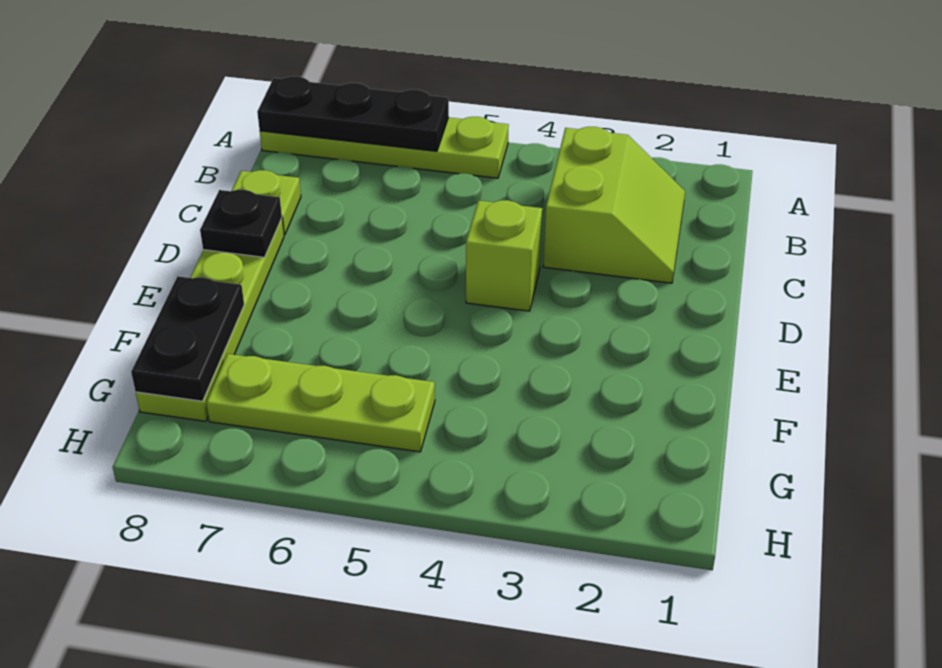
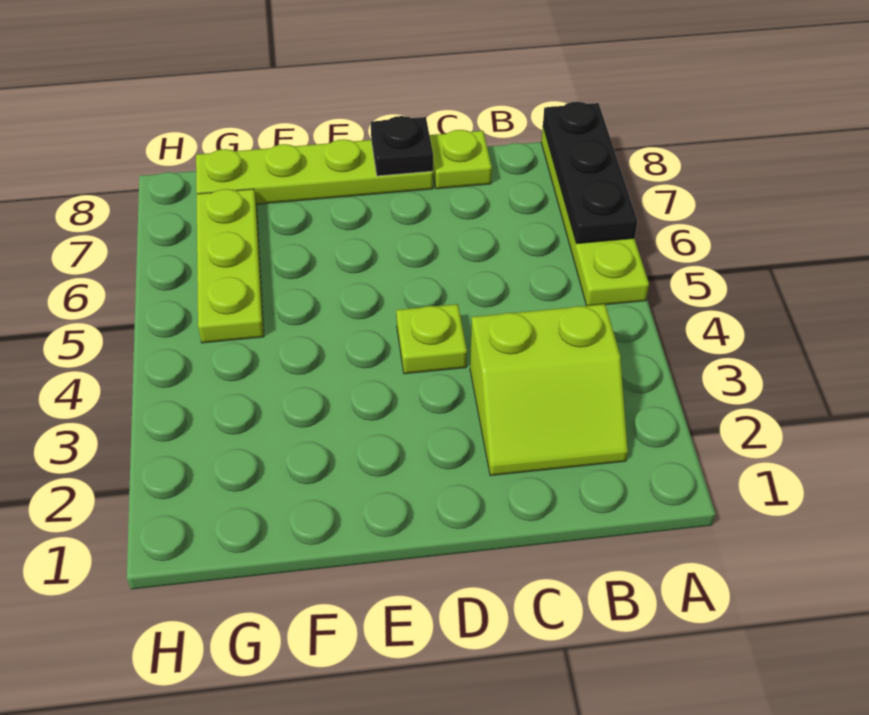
lime brick D4 level 1 -> lime plate D4 level 1
black plate F8:G8 level 2 -> none

